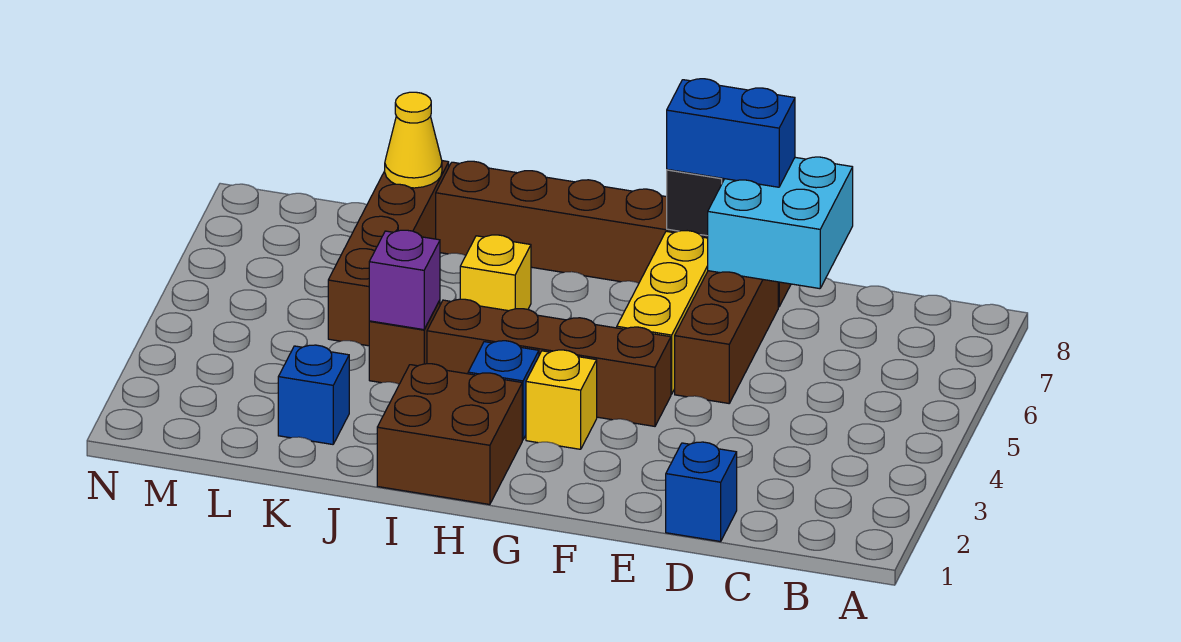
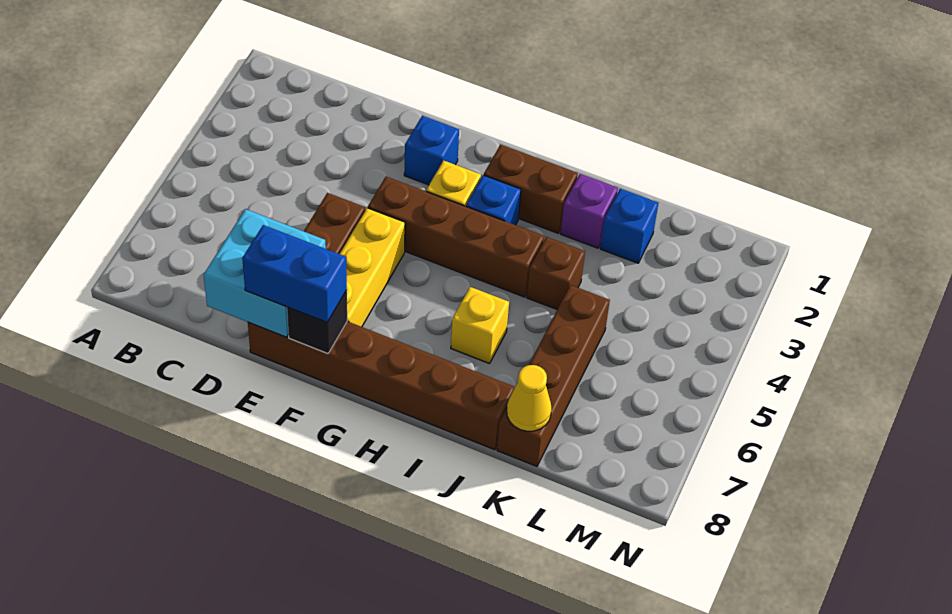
blue brick D1 level 1 -> blue brick F2 level 1
brown brick H1:I2 level 1 -> brown brick H2:I2 level 1
purple brick J4 level 2 -> purple brick J2 level 1

